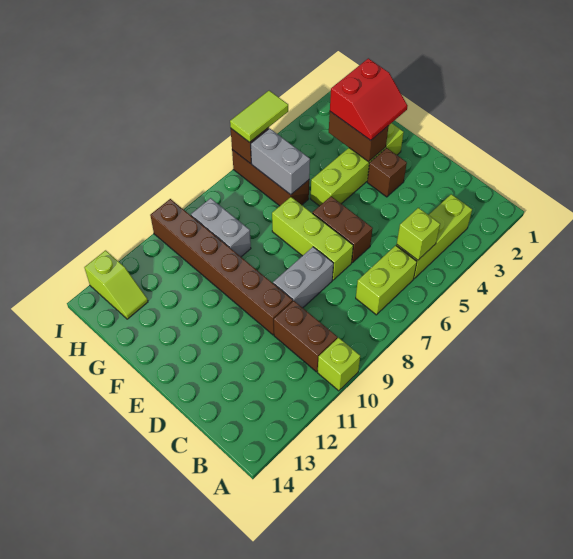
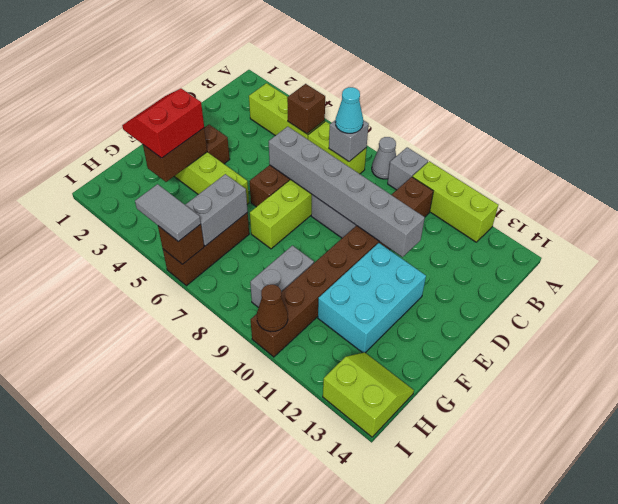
none -> grey cone A8 level 1
none -> grey brick A9 level 1
lime brick A10 level 1 -> lime brick A10:A12 level 1
lime brick B5 level 2 -> brown brick B5 level 2
none -> grey brick B7 level 2
none -> cyan cone B7 level 3
none -> grey brick D6:D11 level 2
none -> cyan brick E11:G12 level 1
red slope F2:G3 level 3 top G -> red slope F2:G3 level 3 top 3
lime slope H13:I13 level 1 top I -> lime slope H13:I14 level 1 top I
lime tile I5:I6 level 3 -> grey tile I5:I6 level 3
none -> brown cone I10 level 2

